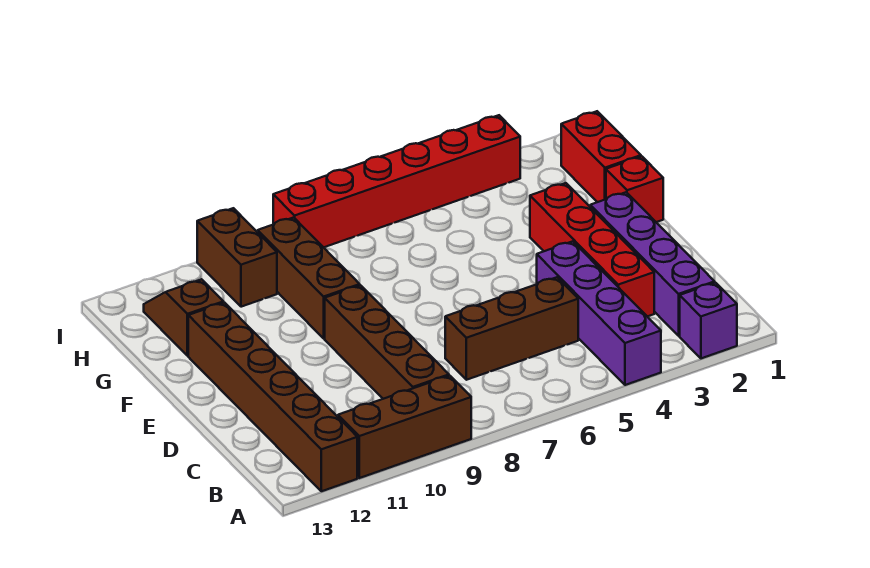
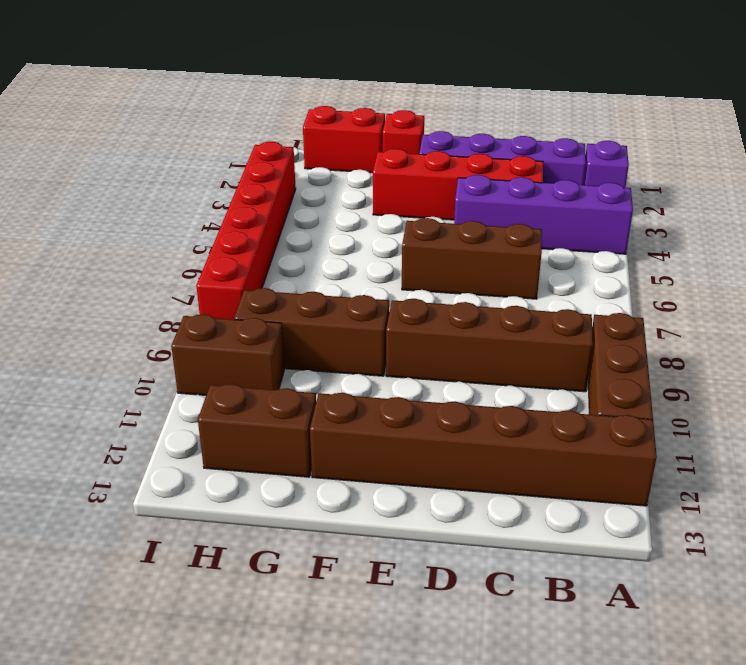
brown brick C5:C7 level 1 -> brown brick C6:E6 level 1
brown slope G12:H12 level 1 top G -> brown brick G12:H12 level 1

